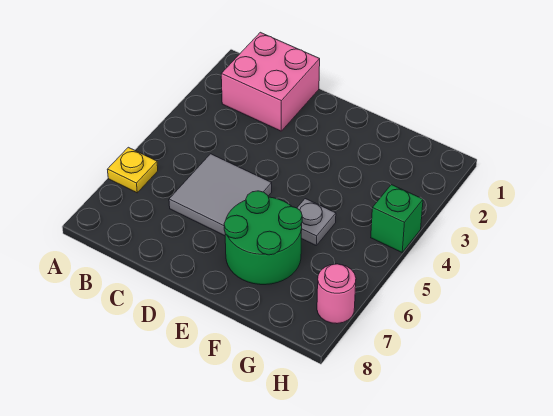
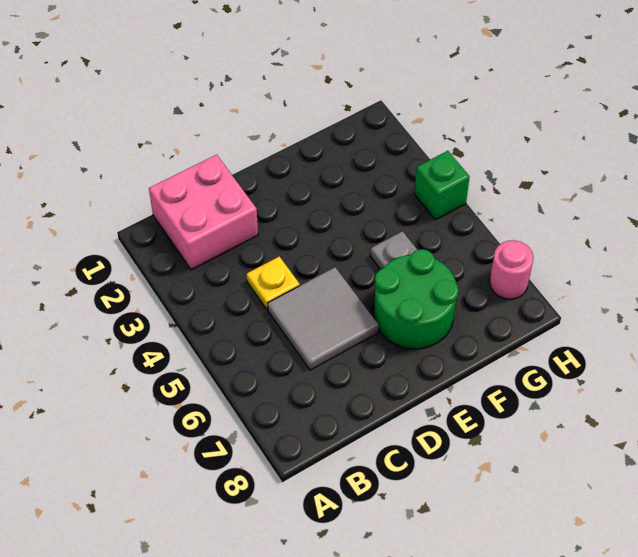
yellow plate A6 level 1 -> yellow plate C4 level 1

